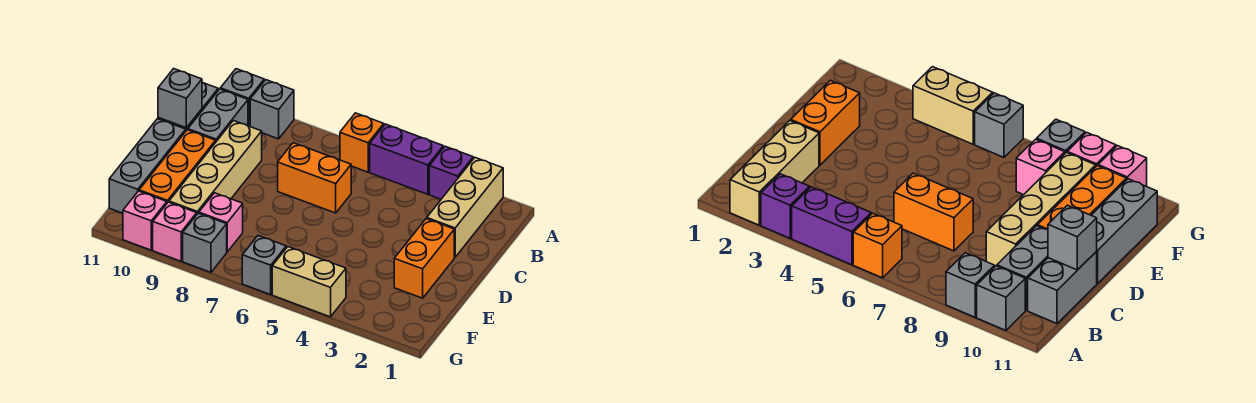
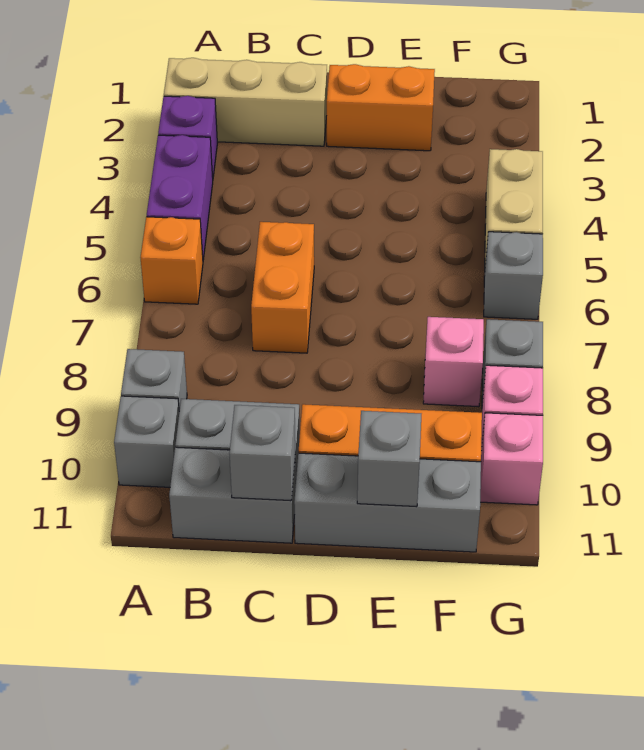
tan brick C9:F9 level 1 -> none
none -> grey brick E11 level 2

